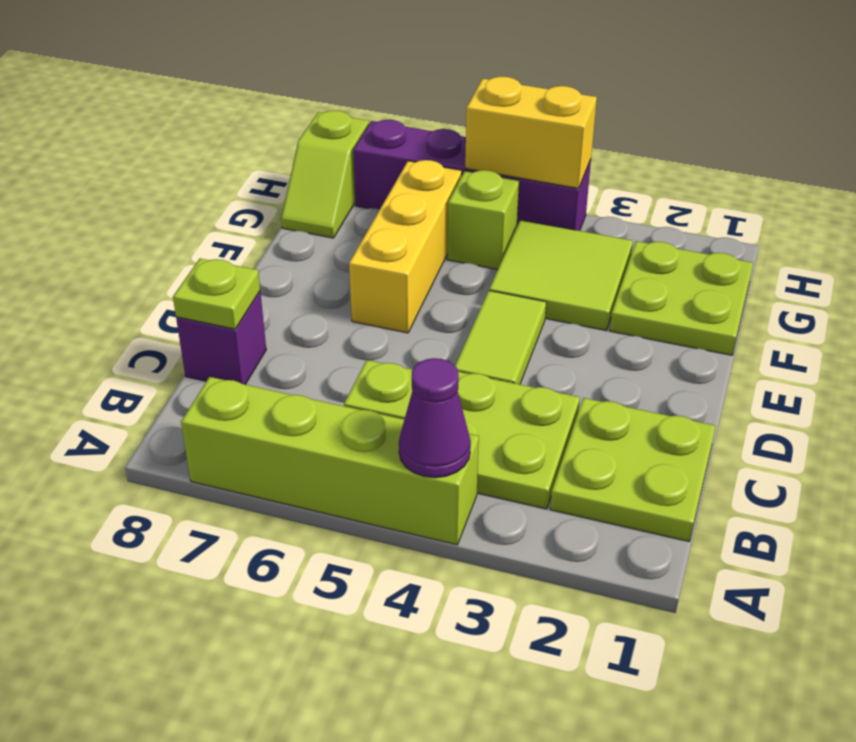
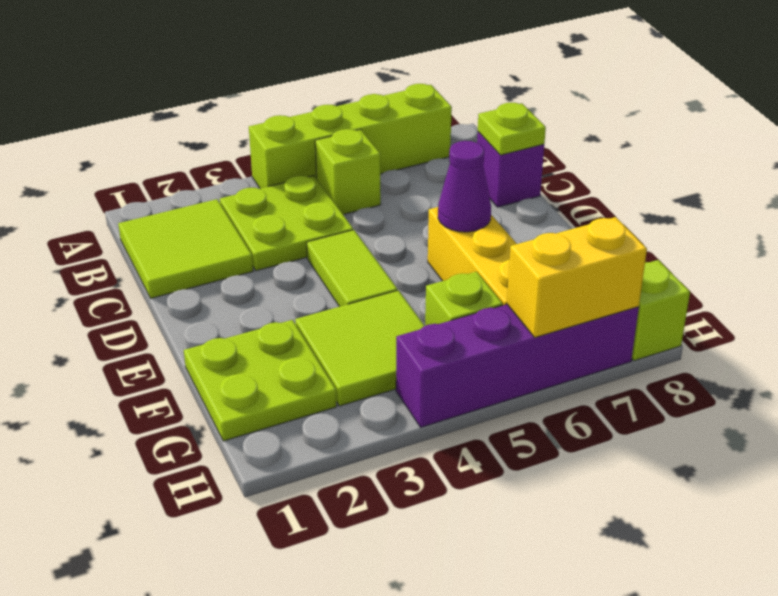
purple cone A4 level 2 -> purple cone E6 level 2
lime plate B1:C2 level 1 -> lime tile B1:C2 level 1
yellow brick H4:H5 level 2 -> yellow brick H6:H7 level 2

